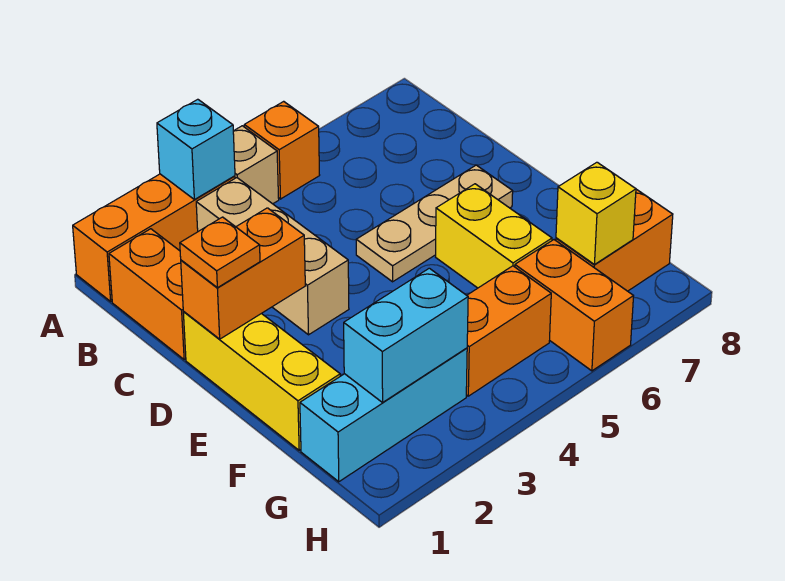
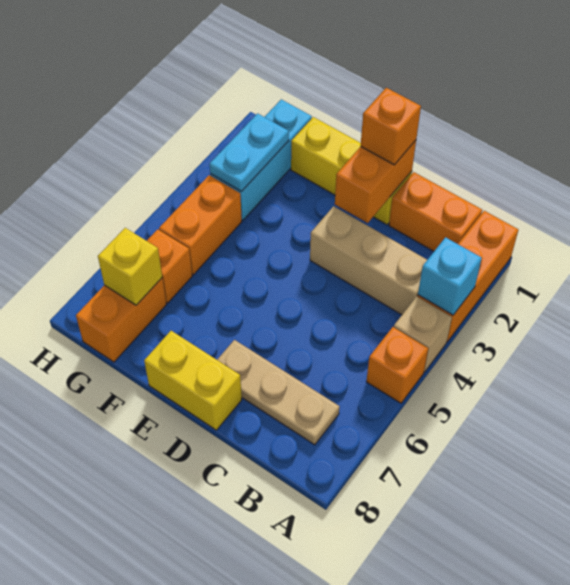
orange plate D1 level 3 -> orange brick D1 level 3
tan plate D5:D7 level 1 -> tan plate B7:D7 level 1
yellow brick E6:F6 level 1 -> yellow brick D8:E8 level 1
cyan brick G2:G3 level 2 -> cyan plate G2:G3 level 2
orange brick G6:H6 level 1 -> orange brick G6 level 1

